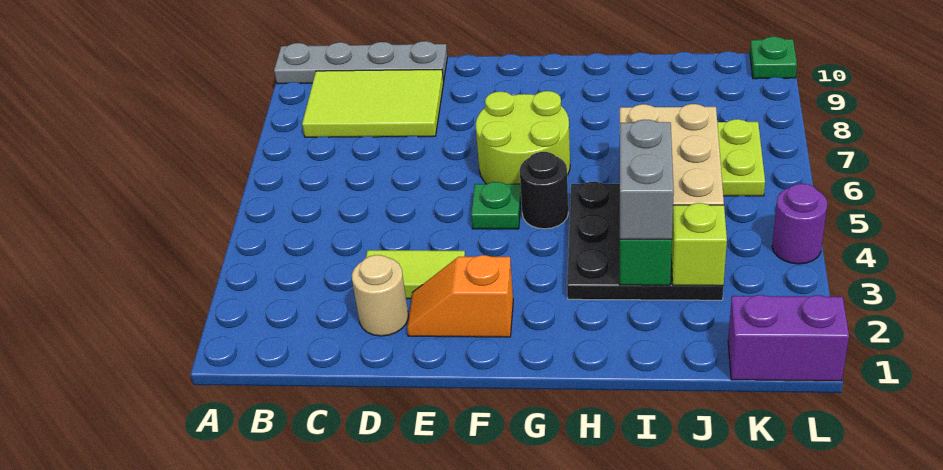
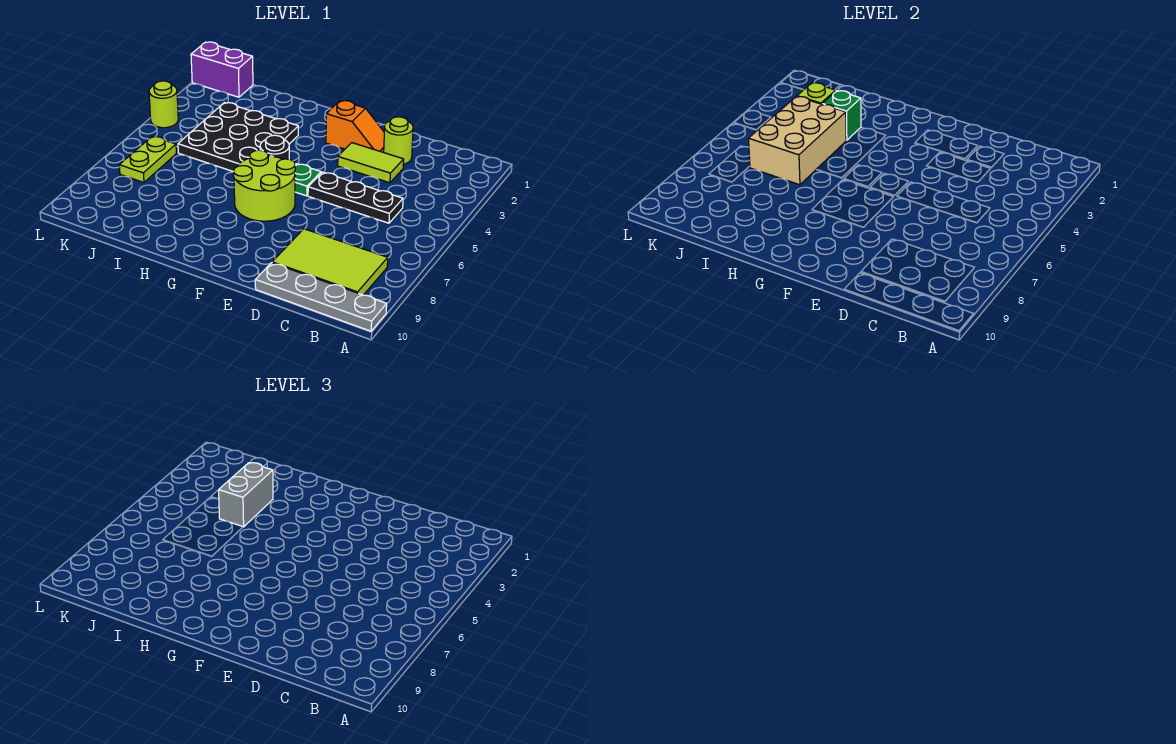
none -> black plate C5:E5 level 1
tan round brick D2 level 1 -> lime round brick D2 level 1
purple round brick L4 level 1 -> lime round brick L4 level 1
green plate L10 level 1 -> none

